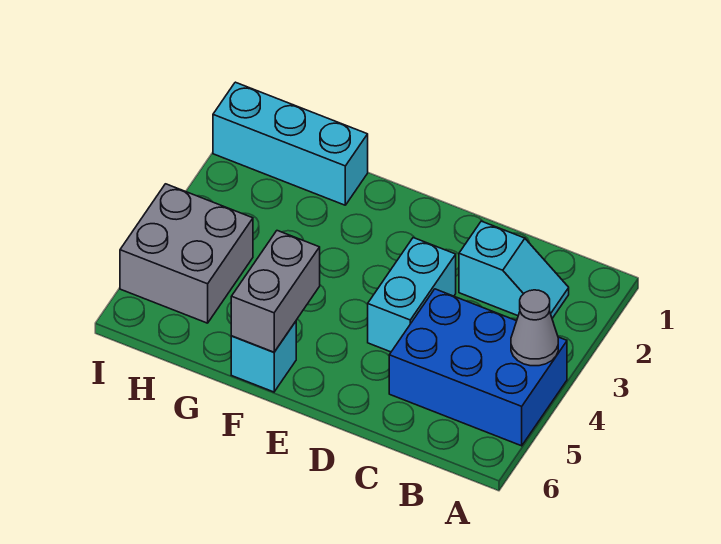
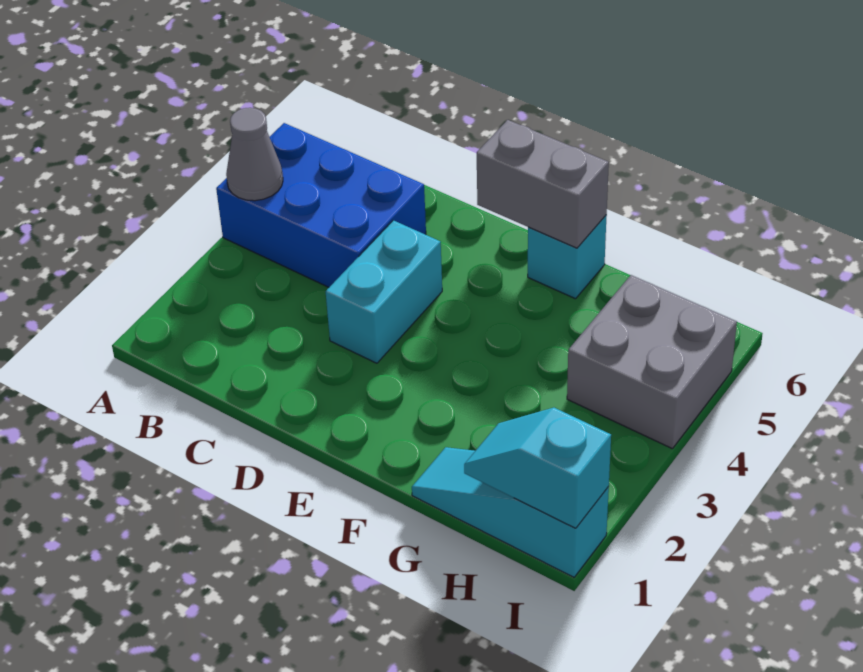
cyan slope B2:C2 level 1 top C -> cyan slope H1:I1 level 2 top I
grey brick F5:F6 level 2 -> grey brick E6:F6 level 2
cyan brick G1:I1 level 1 -> cyan slope G1:I1 level 1 top I

